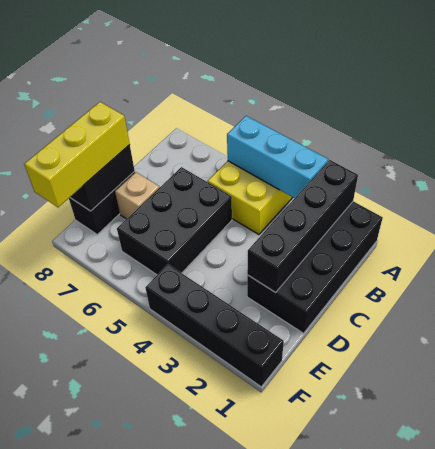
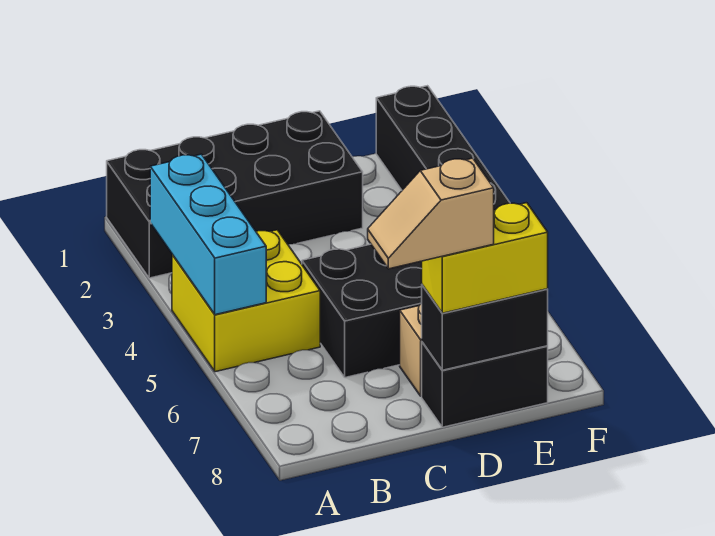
black brick A2:D2 level 2 -> none
none -> tan slope C8:D8 level 4 top D
yellow brick D8:F8 level 3 -> yellow brick D8:E8 level 3

